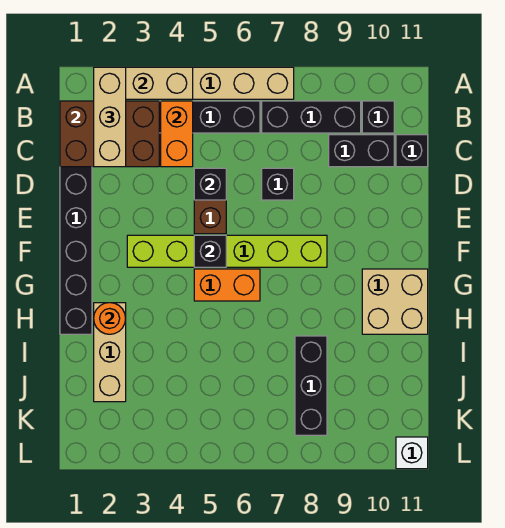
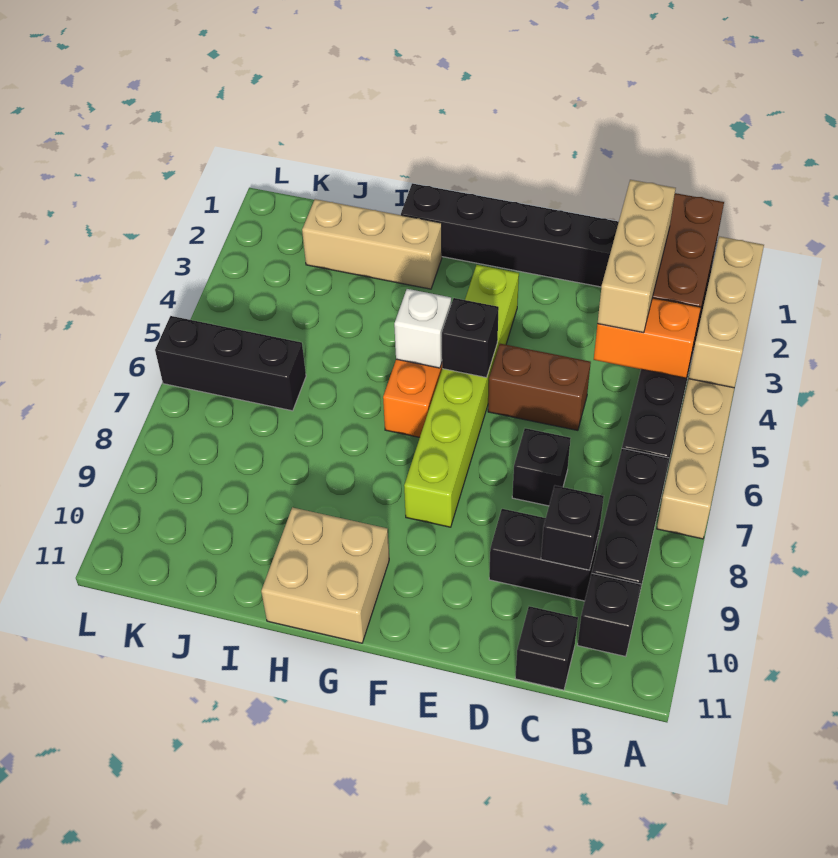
tan brick A2:C2 level 3 -> tan brick C2:C4 level 3
black brick C9:C10 level 1 -> black brick C9:D9 level 1
black brick D5 level 2 -> black brick C9 level 2
orange round brick H2 level 2 -> none
black brick I8:K8 level 1 -> black brick J6:L6 level 1
white brick L11 level 1 -> white brick G5 level 2

